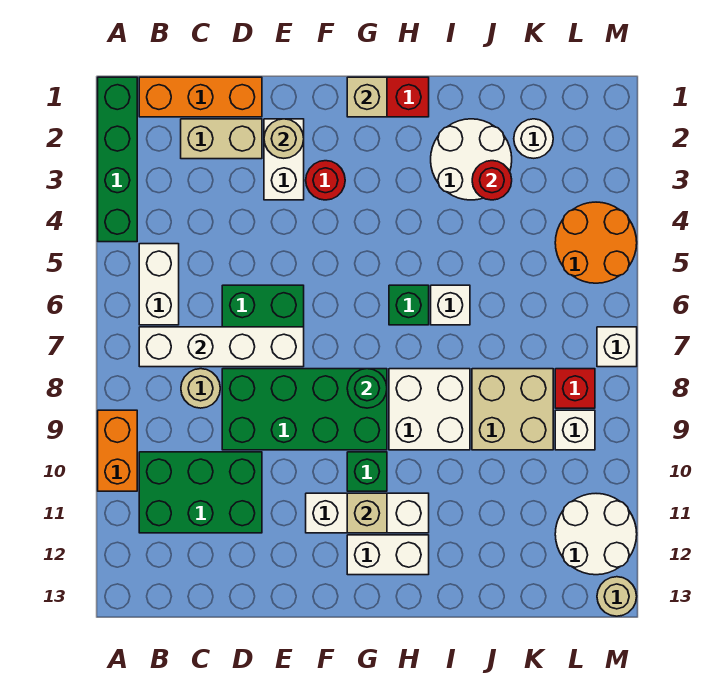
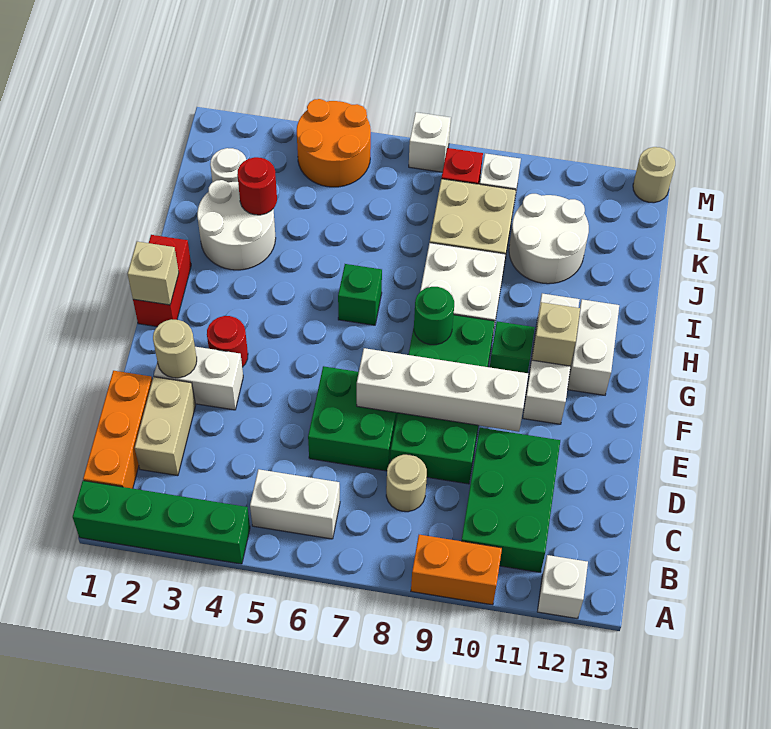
white brick B7:E7 level 2 -> white brick E7:E10 level 2
white brick I6 level 1 -> white brick A12 level 1
white round brick L11:M12 level 1 -> white round brick J10:K11 level 1

